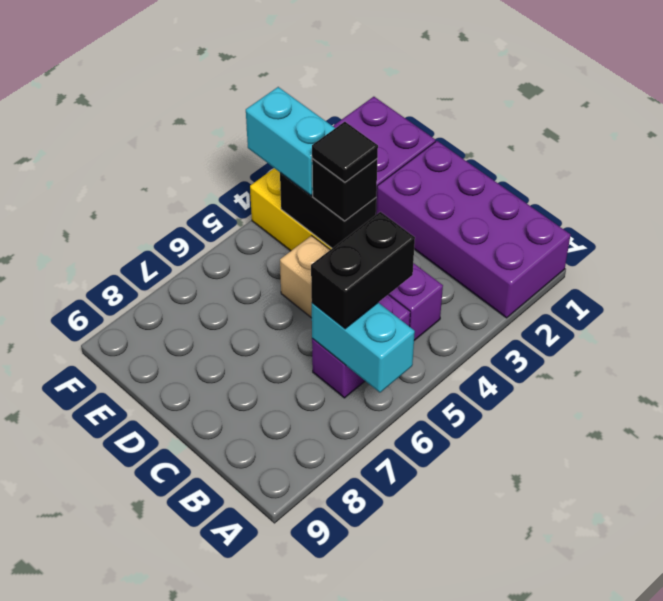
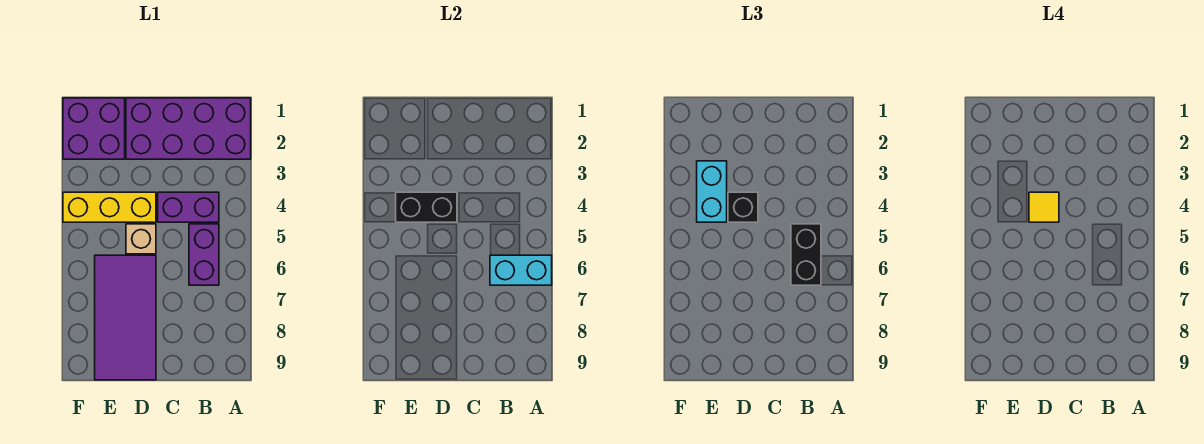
black tile D4 level 4 -> yellow tile D4 level 4
none -> purple tile D6:E9 level 1
cyan brick E4:F4 level 3 -> cyan brick E3:E4 level 3

